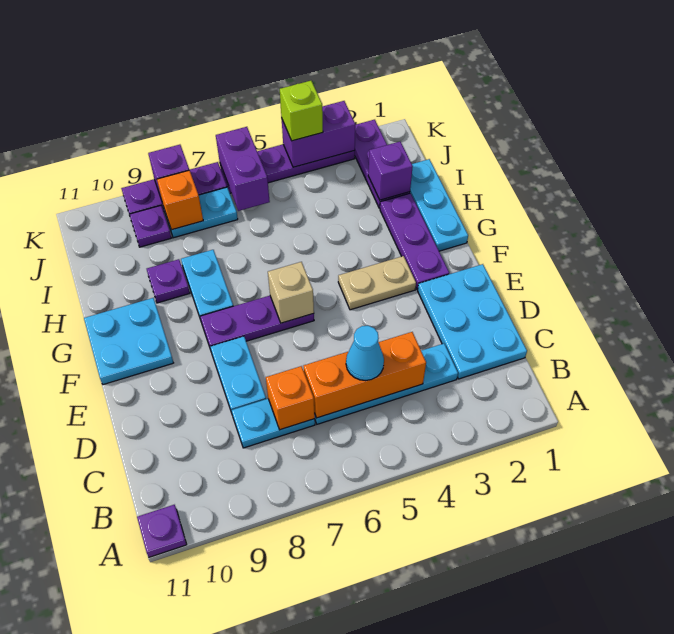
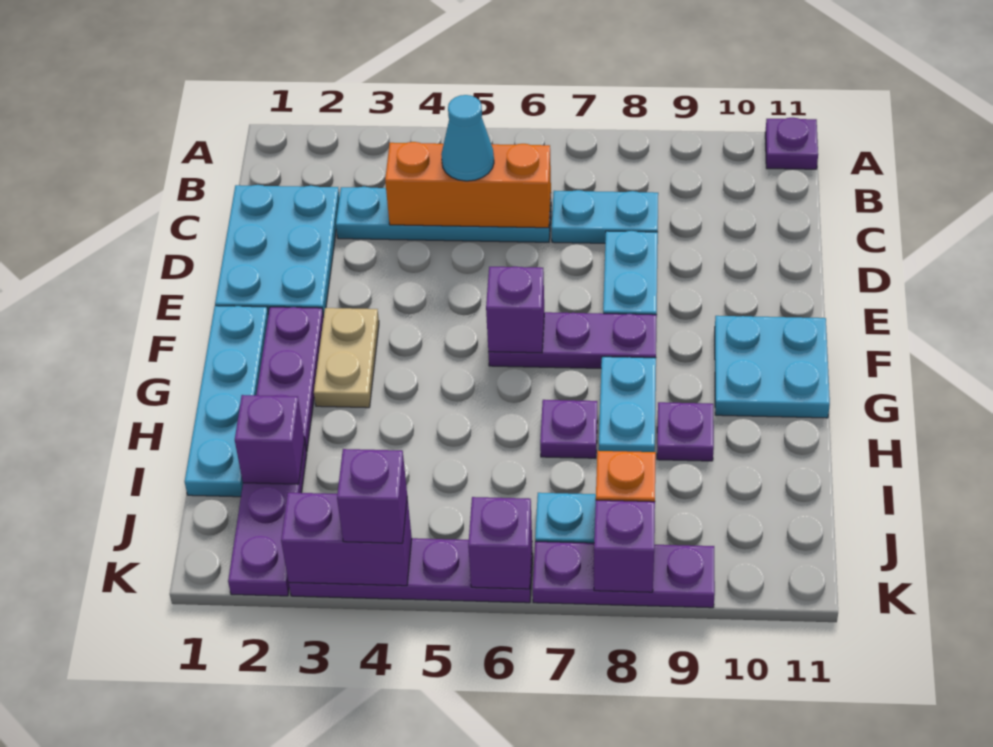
orange brick C7 level 2 -> none
tan plate F3:F4 level 1 -> tan plate F3:G3 level 1
tan brick F6 level 2 -> purple brick F6 level 2
cyan plate G1:I1 level 1 -> cyan plate F1:I1 level 1
purple brick J6:K6 level 2 -> purple brick K6 level 2
purple plate J9 level 1 -> purple plate H7 level 1
lime brick K4 level 3 -> purple brick K4 level 3

